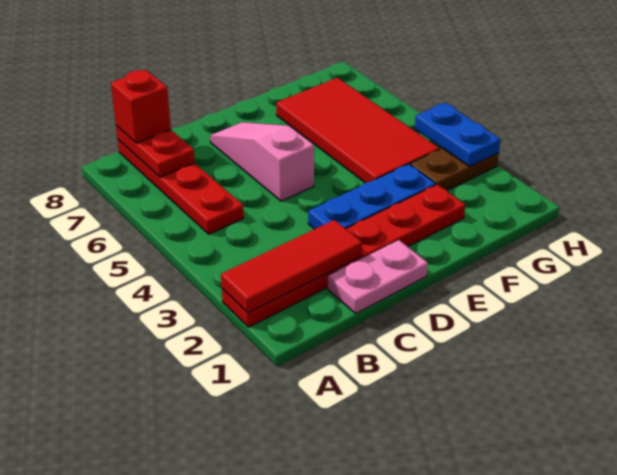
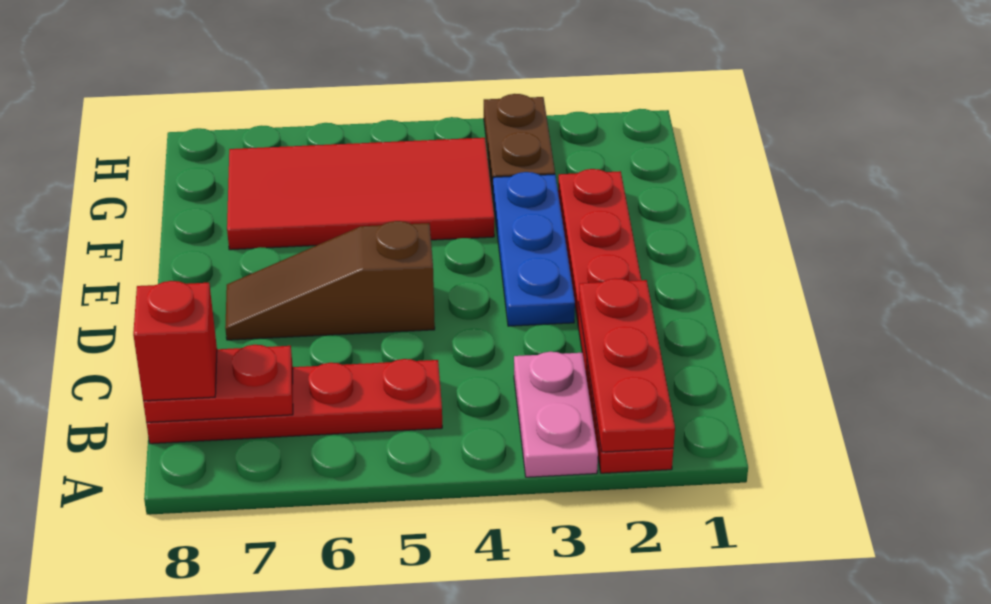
red tile A2:C2 level 2 -> red plate A2:C2 level 2
pink plate C1:D1 level 1 -> pink plate A3:B3 level 1
pink slope D5:D7 level 1 top 5 -> brown slope D5:D7 level 1 top 5
blue plate H3:H4 level 2 -> none

